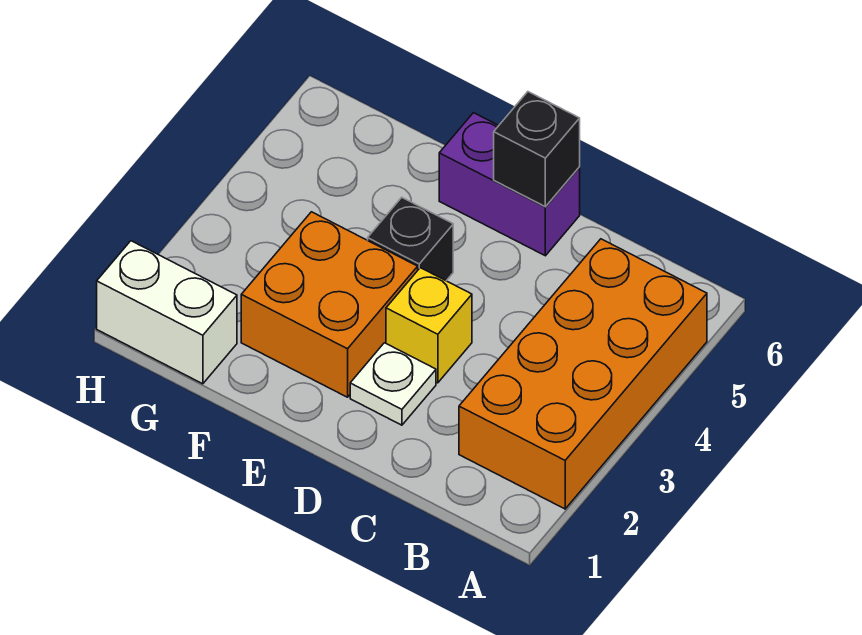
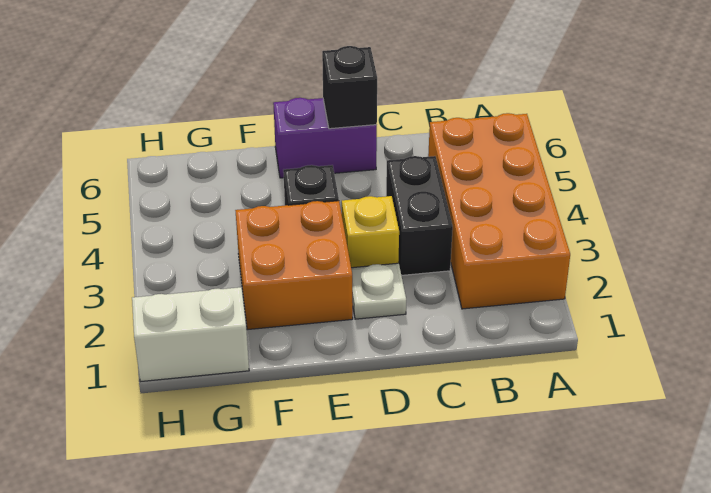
none -> black brick C3:C4 level 1

